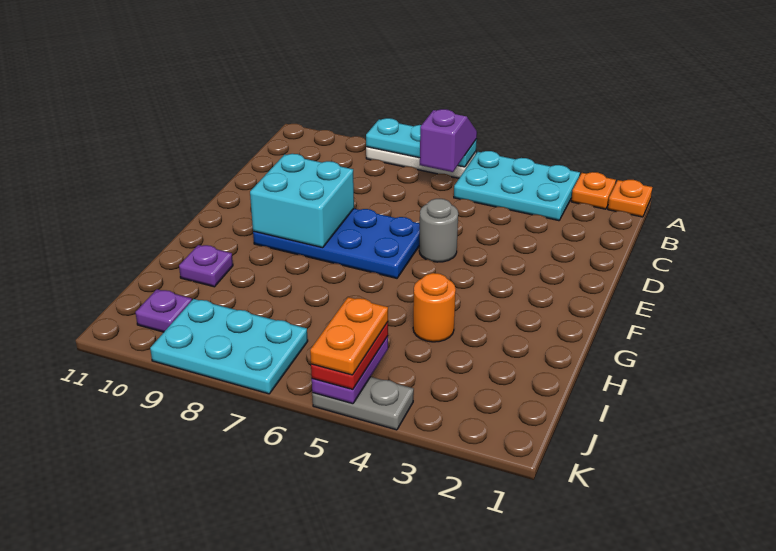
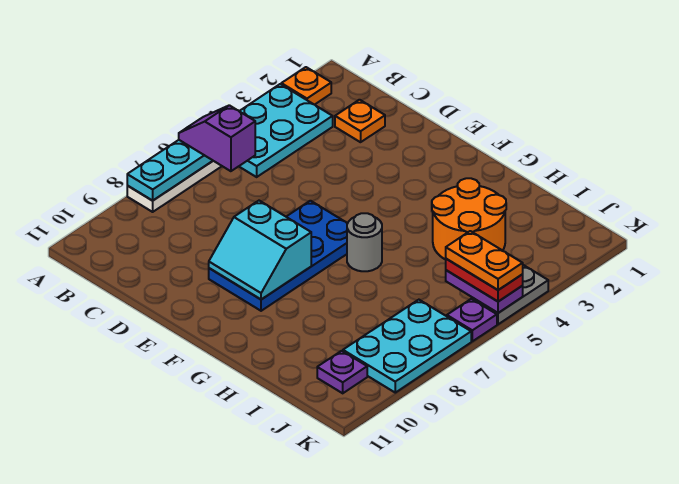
orange plate A1 level 1 -> orange plate C2 level 1
grey round brick E5 level 1 -> grey round brick G6 level 1
cyan brick E8:F9 level 2 -> cyan slope E8:F9 level 2 top 8
orange round brick H4 level 1 -> orange round brick H3:I4 level 1
purple plate H10 level 1 -> purple plate K6 level 1

